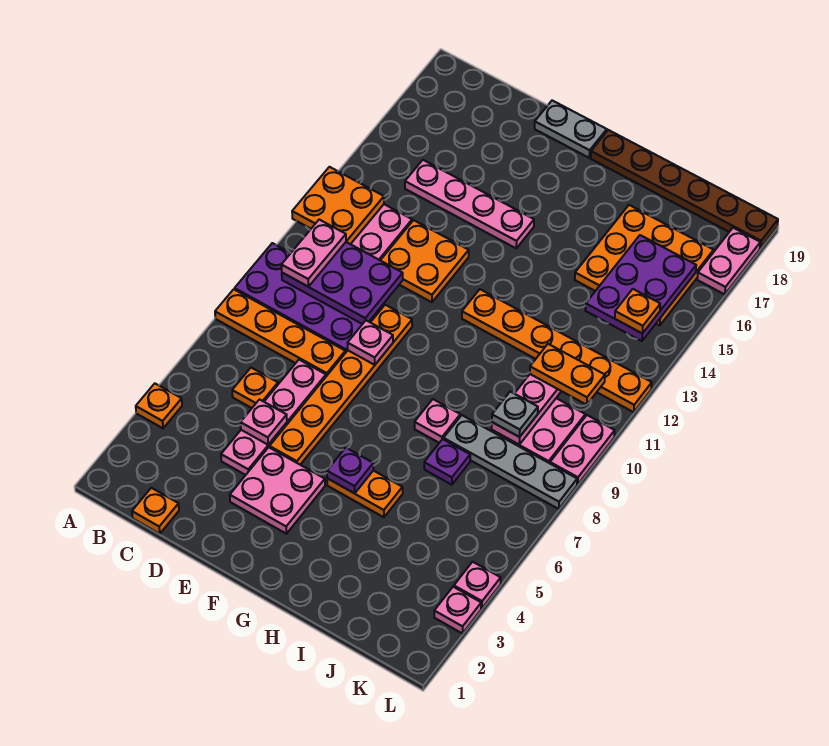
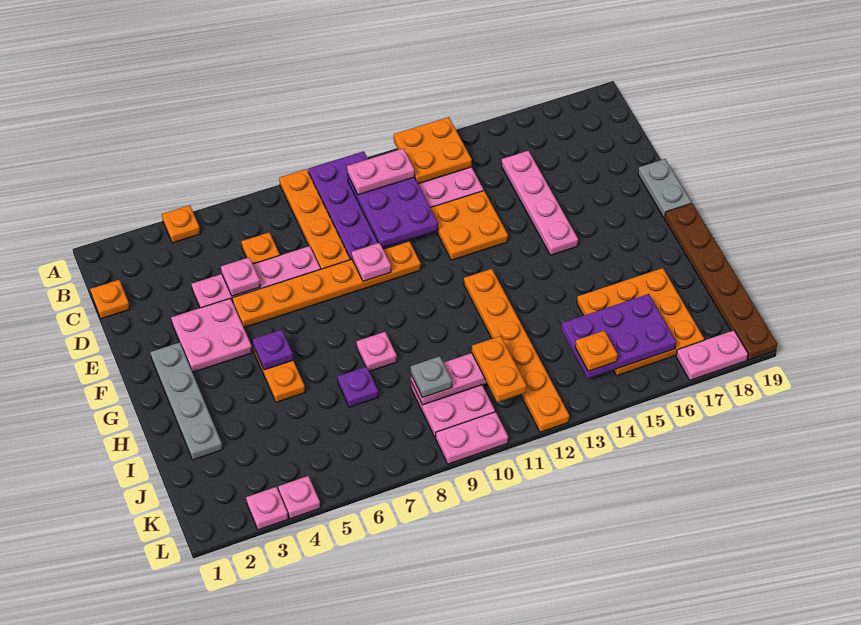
grey plate I8:L8 level 1 -> grey plate F2:I2 level 1

